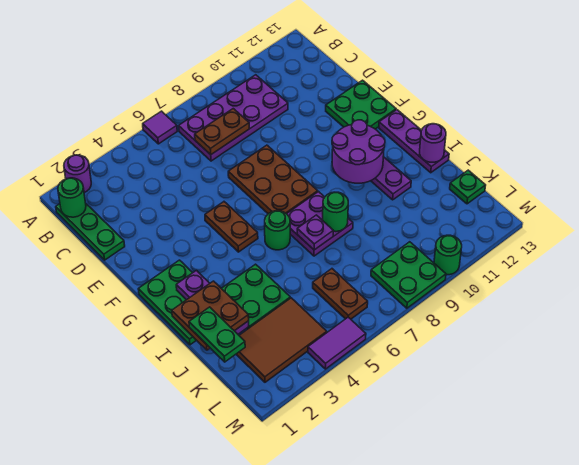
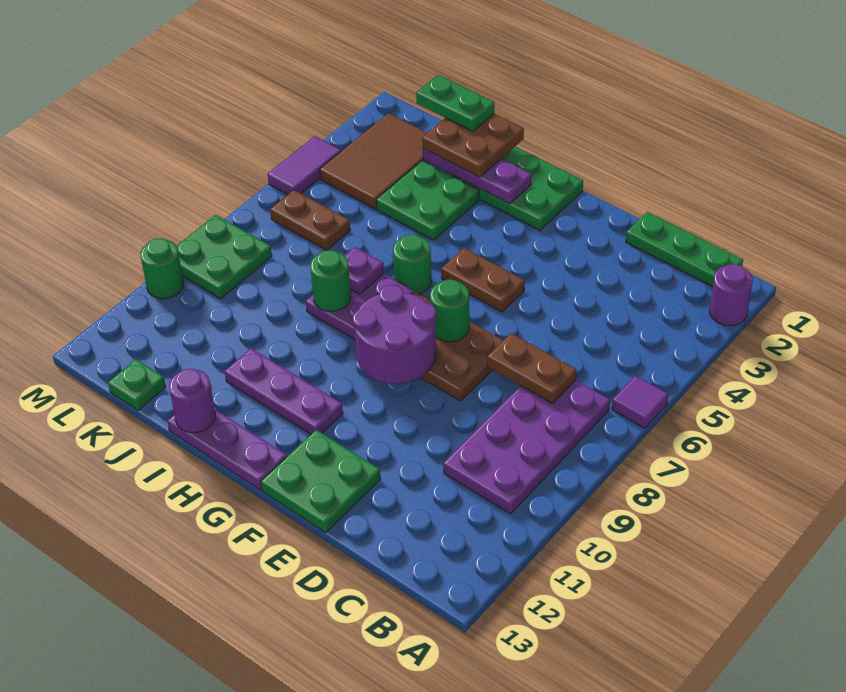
green round brick B1 level 2 -> green round brick F7 level 2
brown plate C7:C8 level 2 -> brown plate C7:D7 level 2
purple round brick G10:H11 level 2 -> purple round brick F8:G9 level 2

